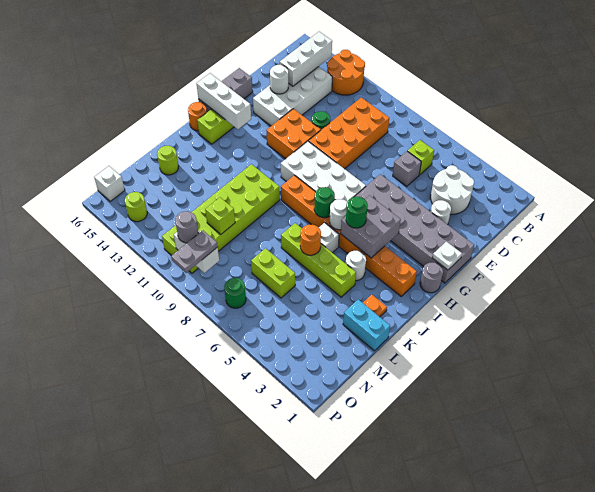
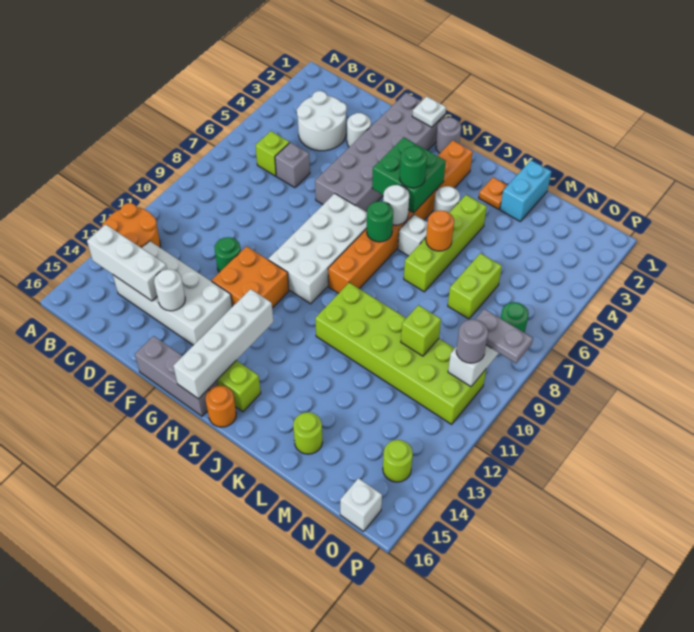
orange brick C9:F10 level 1 -> none
grey brick H4:I5 level 2 -> green brick H4:I5 level 2
white brick H14:H16 level 2 -> white brick H13:H16 level 2

